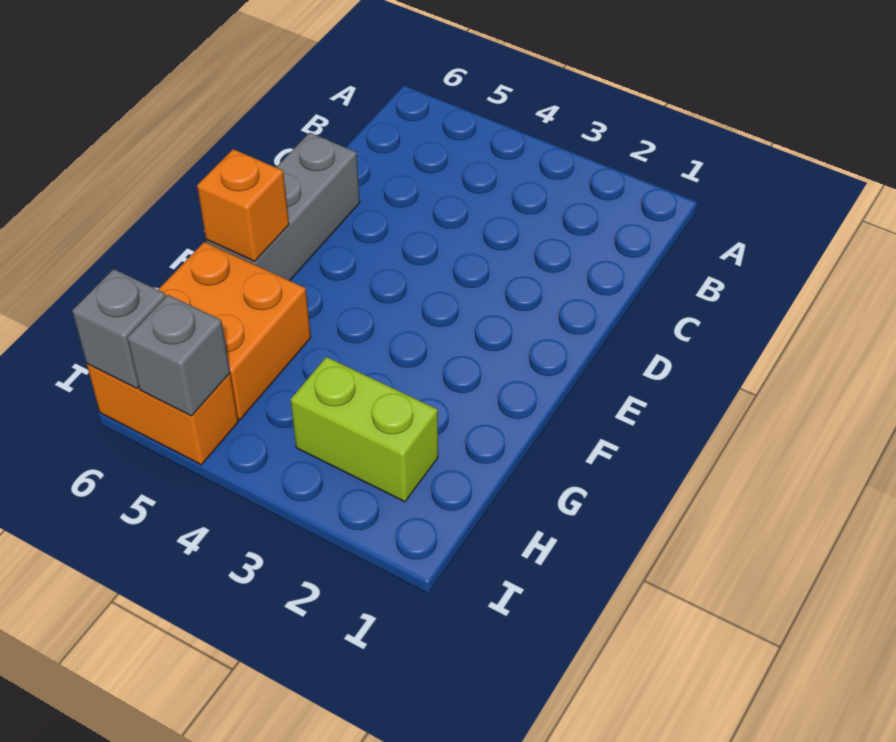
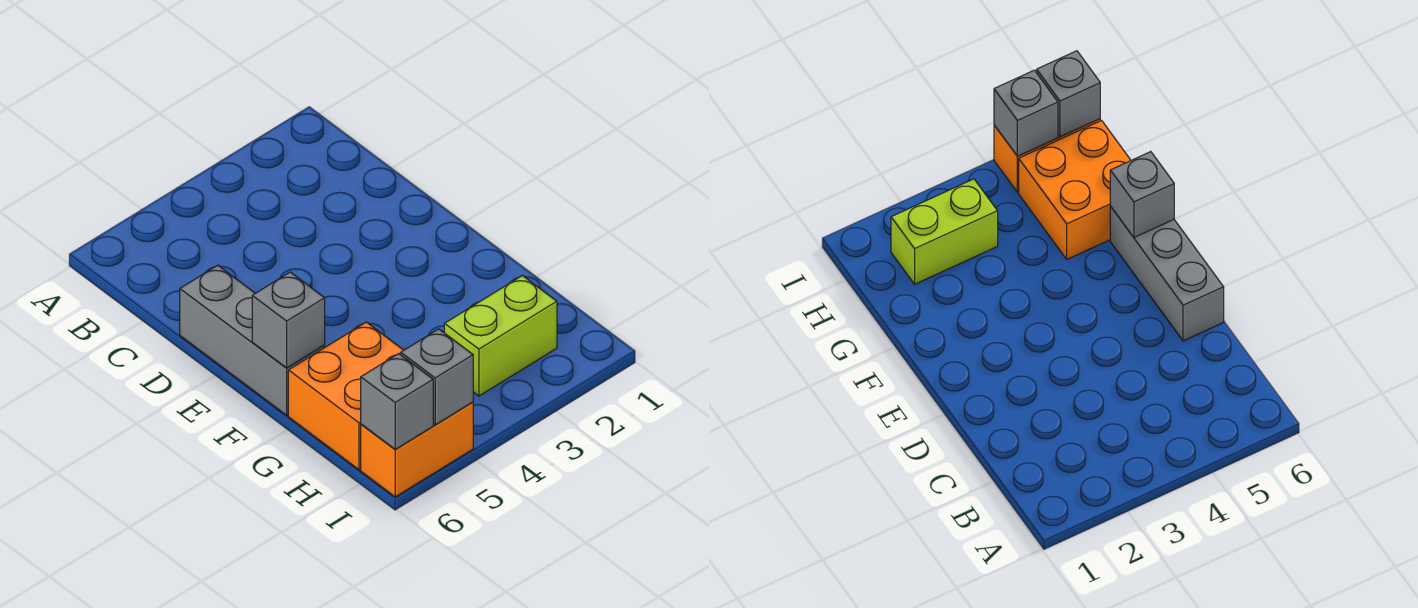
orange brick F6 level 2 -> grey brick F6 level 2

